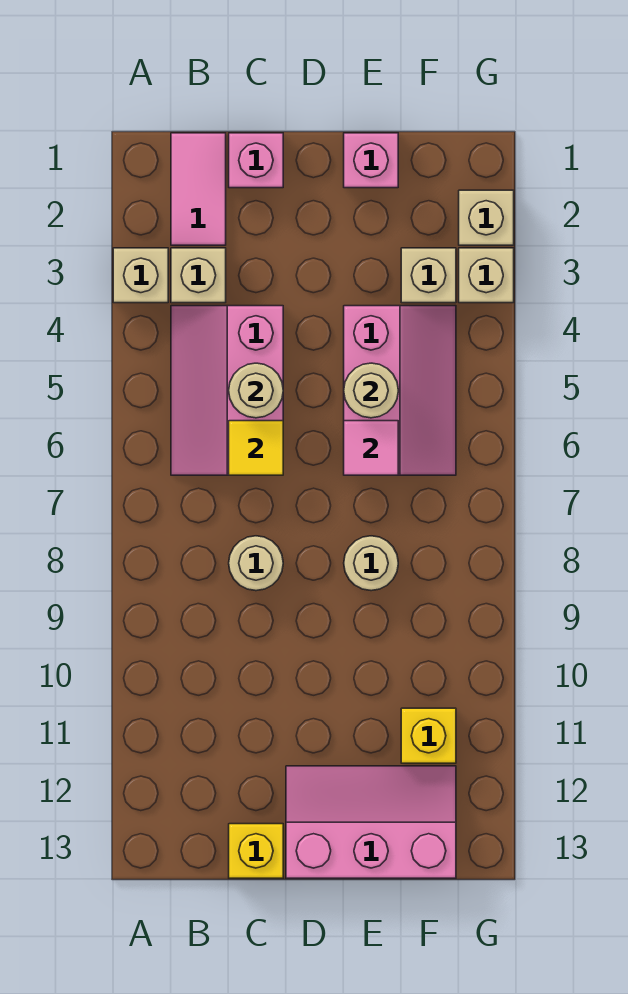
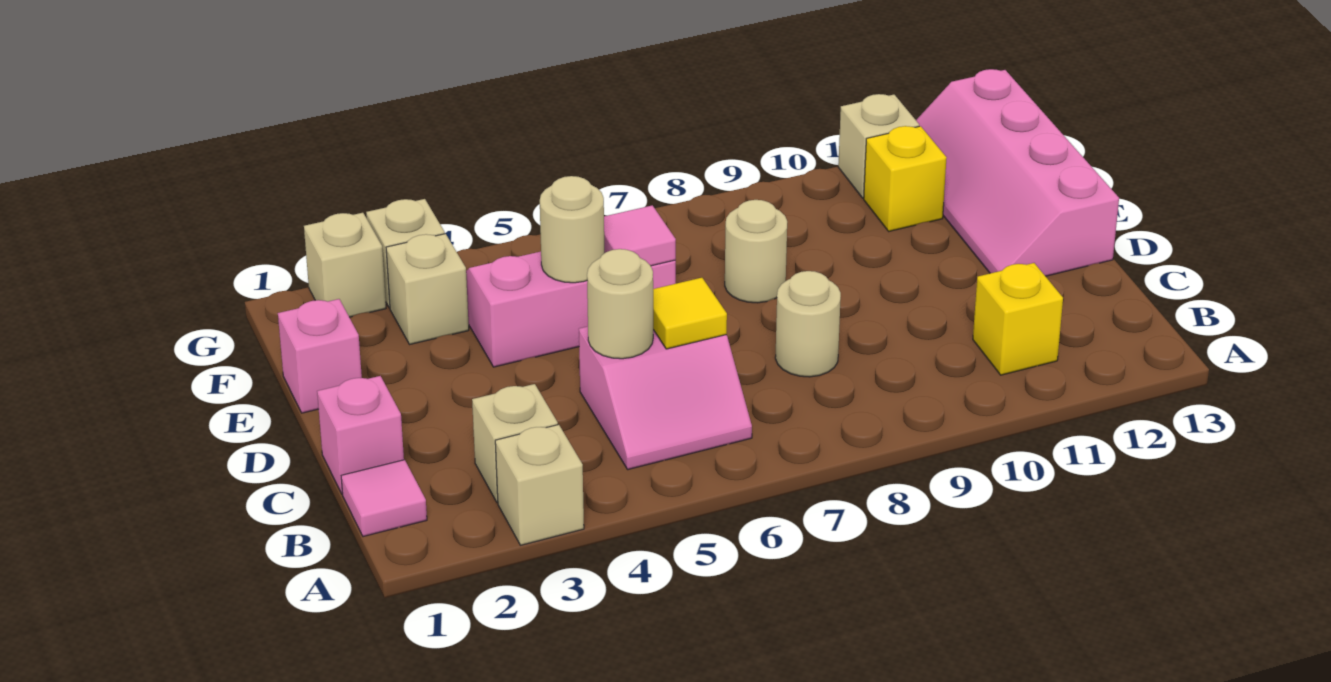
pink tile B1:B2 level 1 -> pink tile B1 level 1
pink slope B4:C6 level 1 top C -> pink slope B5:C6 level 1 top C
yellow brick C13 level 1 -> yellow brick B11 level 1
pink slope D12:F13 level 1 top 13 -> pink slope D12:G13 level 1 top 13
none -> tan brick G11 level 1

